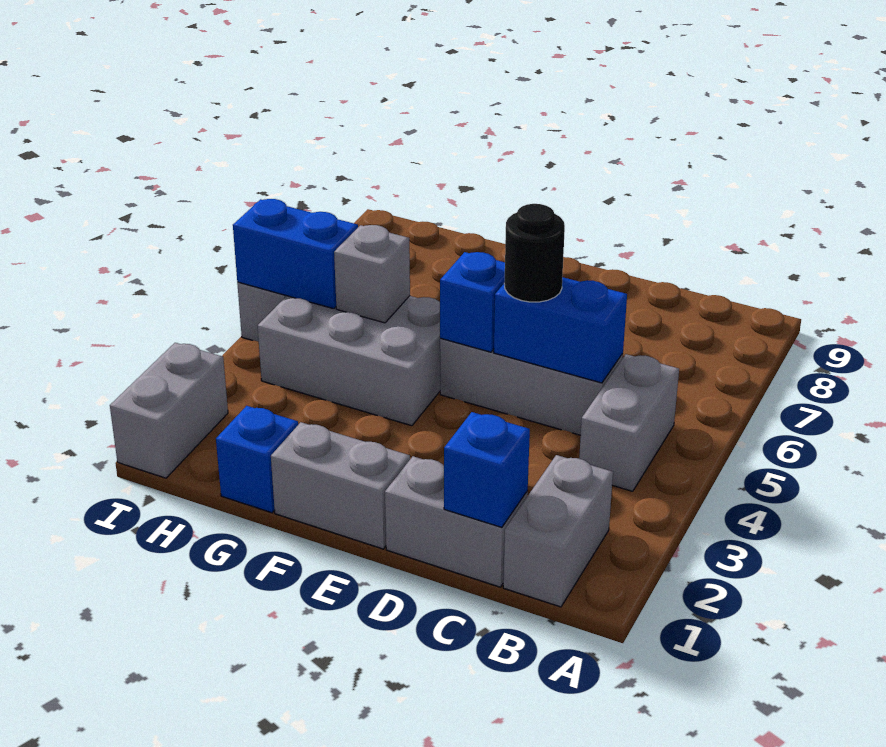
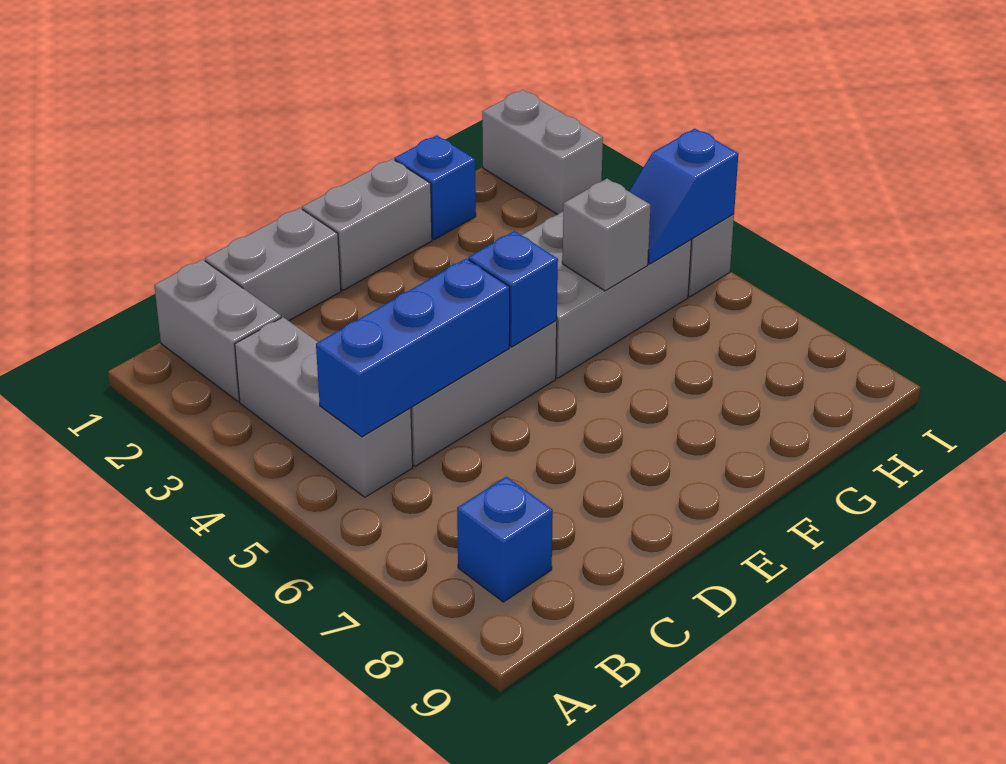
grey brick B4:B5 level 1 -> grey brick B3:B5 level 1
blue brick C1 level 2 -> blue brick B8 level 1
blue brick C5:D5 level 2 -> blue brick B5:D5 level 2
black round brick D5 level 3 -> none
blue brick H5:I5 level 2 -> blue slope H5:I5 level 2 top I

